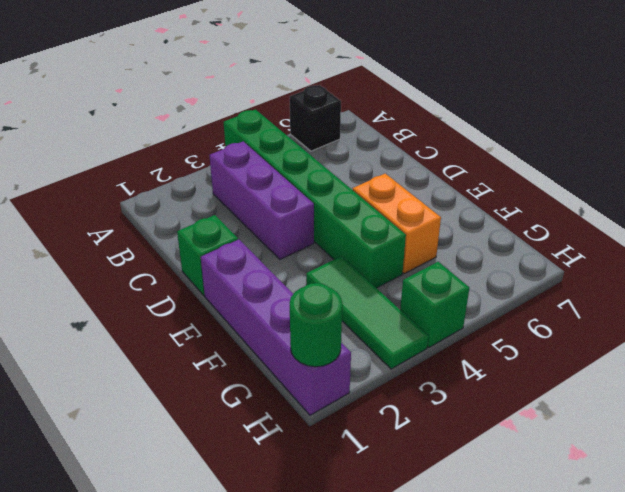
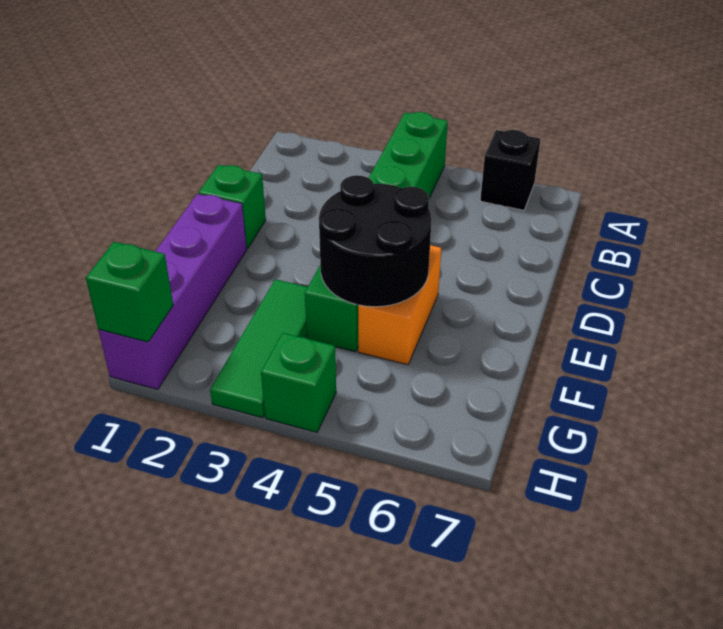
purple brick B3:D3 level 1 -> none
none -> black round brick E4:F5 level 2
green round brick H1 level 2 -> green brick H1 level 2

